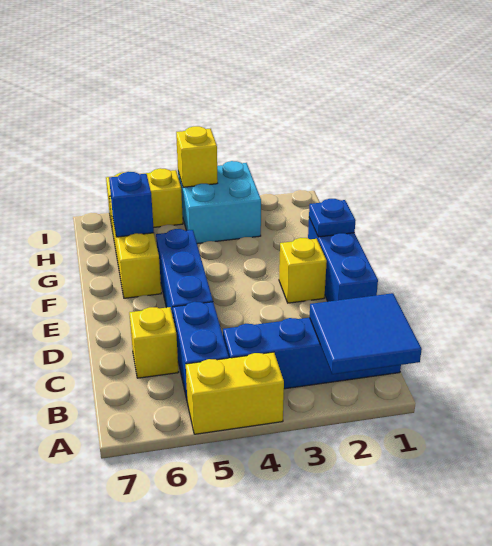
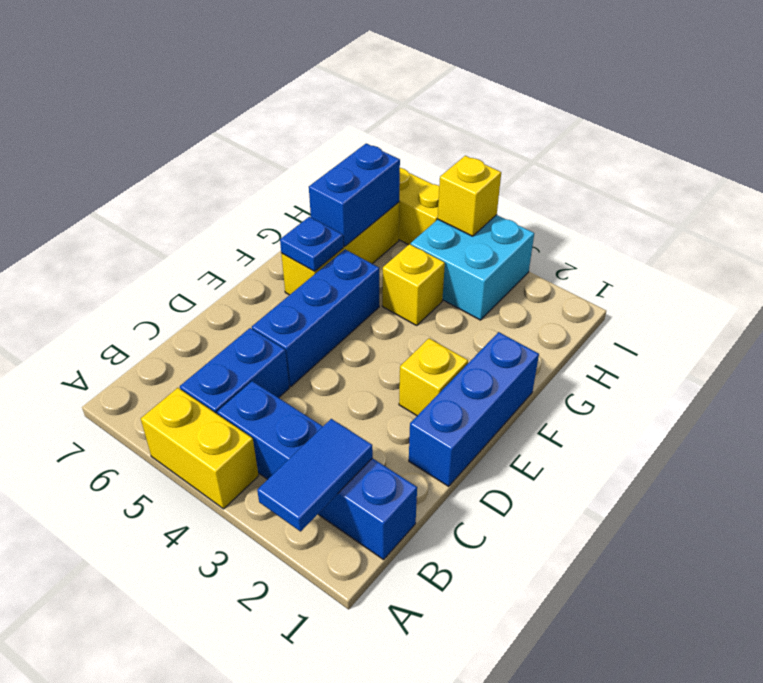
blue tile A1:B2 level 2 -> blue tile A2:B2 level 2
yellow brick C6 level 1 -> yellow brick G4 level 1
blue plate F1 level 2 -> blue plate F6 level 2
blue brick G6 level 2 -> blue brick G6:H6 level 2

